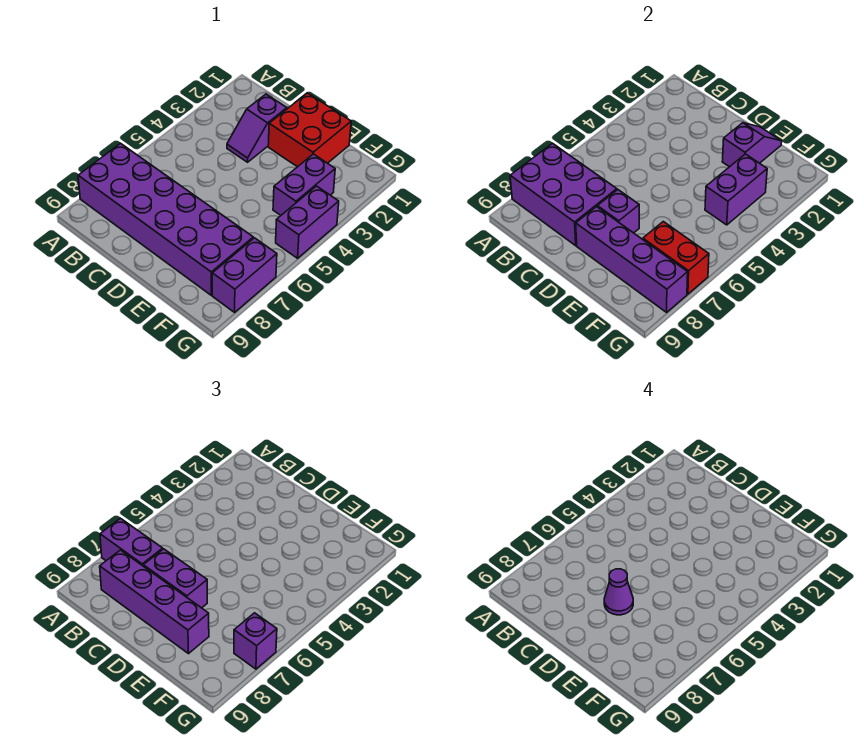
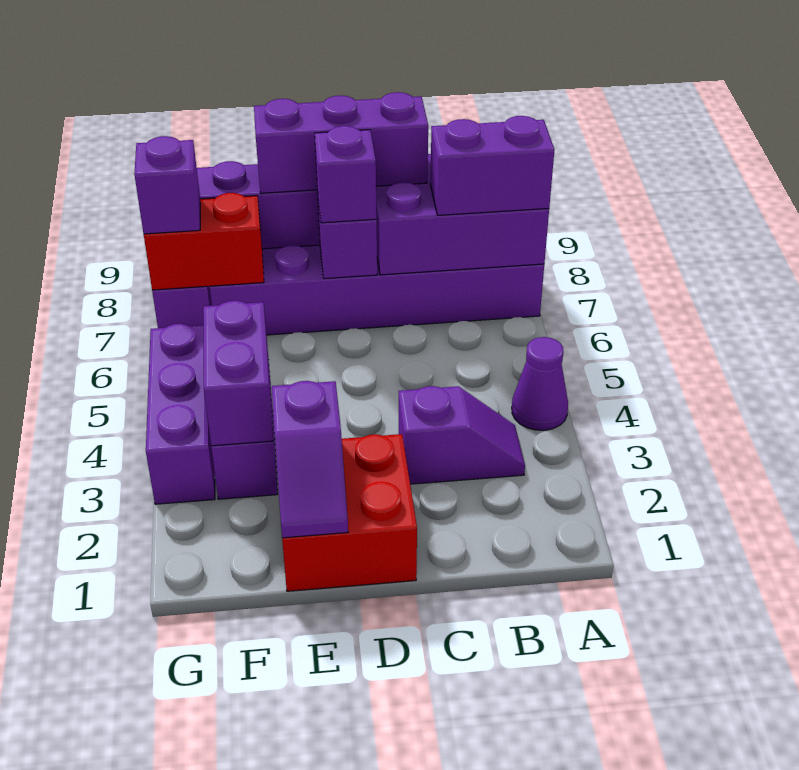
purple brick B8:E8 level 3 -> purple brick C8:E8 level 3
purple slope C2:C3 level 1 top 2 -> purple slope B3:C3 level 1 top C
purple brick C7:D7 level 3 -> purple brick D7 level 3
purple cone D7 level 4 -> purple cone A4 level 1
purple brick G4:G5 level 1 -> purple brick G3:G5 level 1

